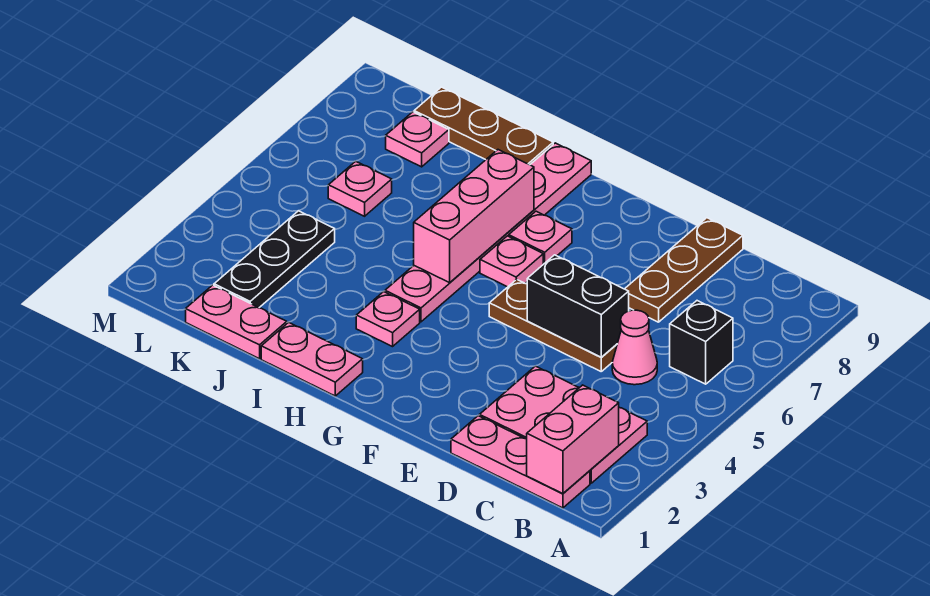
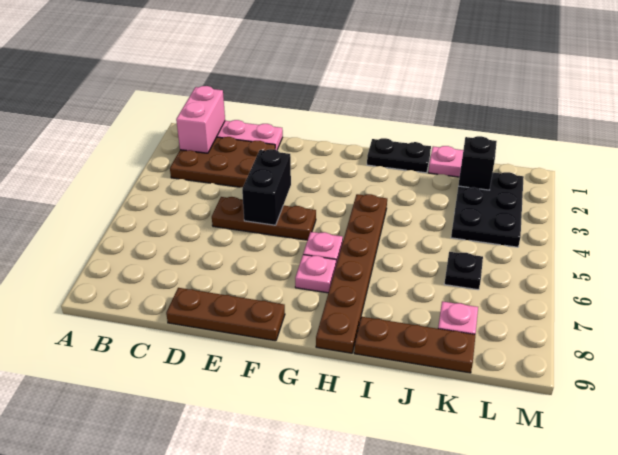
pink plate B2:D3 level 1 -> brown plate B2:D3 level 1
black brick B6 level 1 -> black brick K2 level 2
pink cone C5 level 1 -> none
black brick D5:E5 level 2 -> black brick E4:E5 level 2
brown plate D7:D9 level 1 -> brown plate D9:F9 level 1
pink plate H1:I1 level 1 -> black plate H1:I1 level 1
pink plate H3 level 1 -> none
pink plate H4:H9 level 1 -> brown plate H4:H9 level 1
pink brick H5:H7 level 2 -> none
black plate K2:K4 level 1 -> black plate K2:L4 level 1
pink plate K6 level 1 -> black plate K6 level 1

